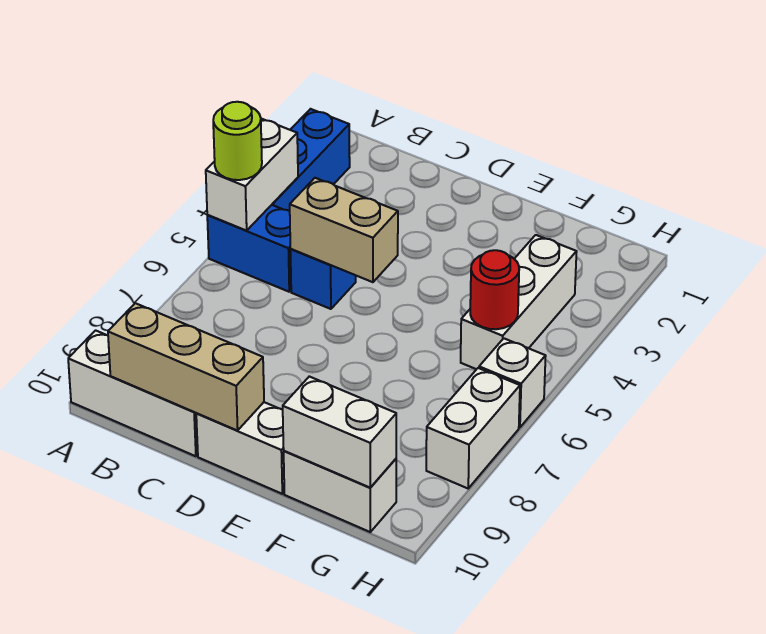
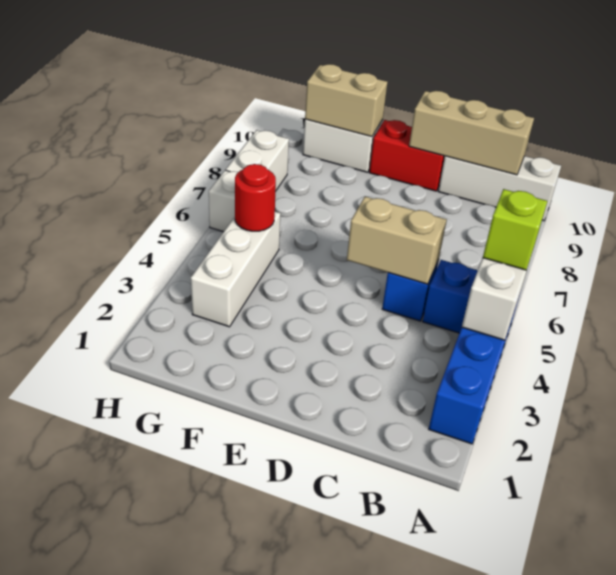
lime round brick A5 level 3 -> lime brick A5 level 3
white brick D10:E10 level 1 -> red brick D10:E10 level 1
white brick F10:G10 level 2 -> tan brick F10:G10 level 2

